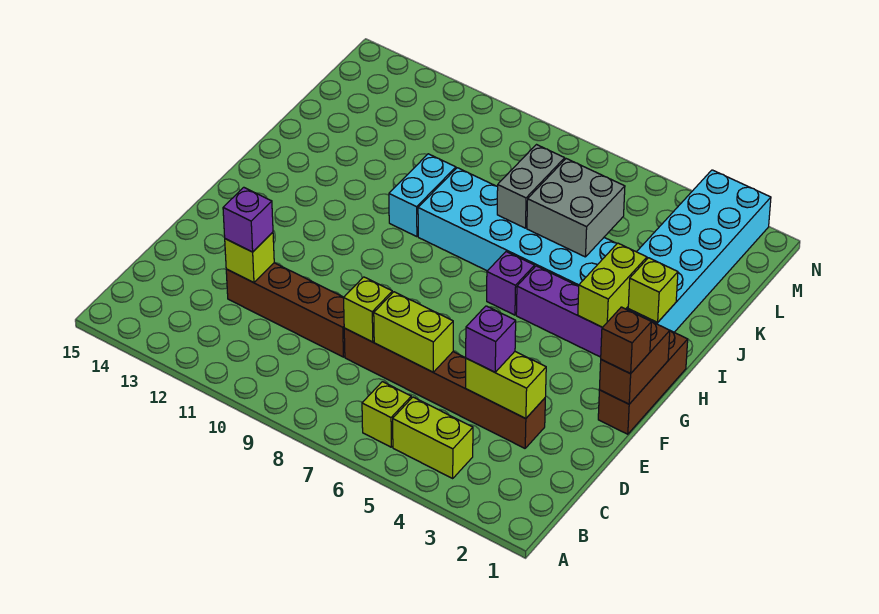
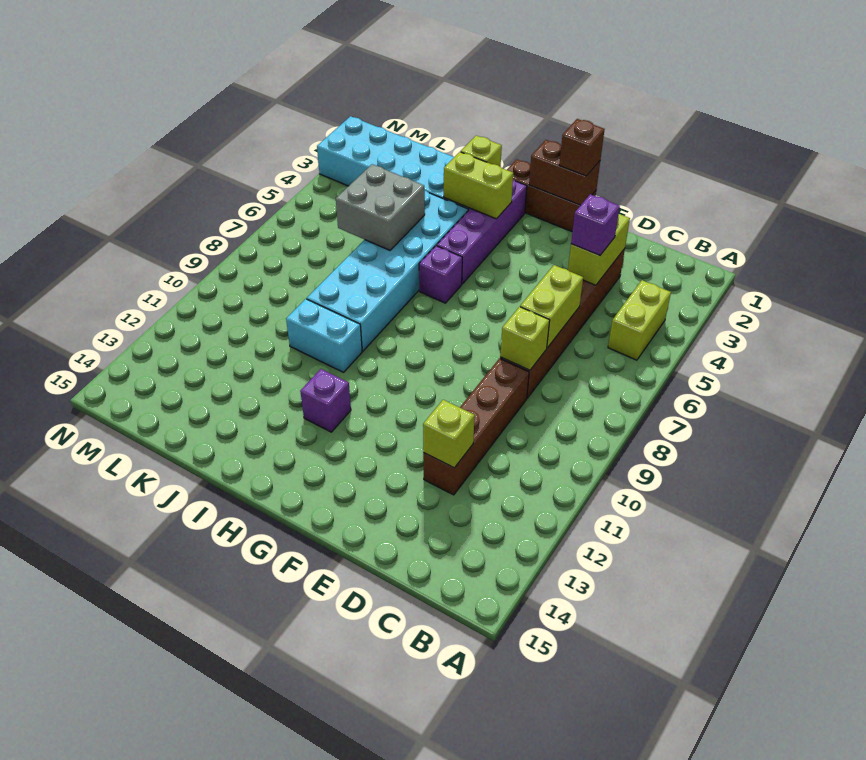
lime brick B6 level 1 -> none
purple brick D12 level 3 -> purple brick H12 level 1
grey brick J7:K7 level 2 -> none

